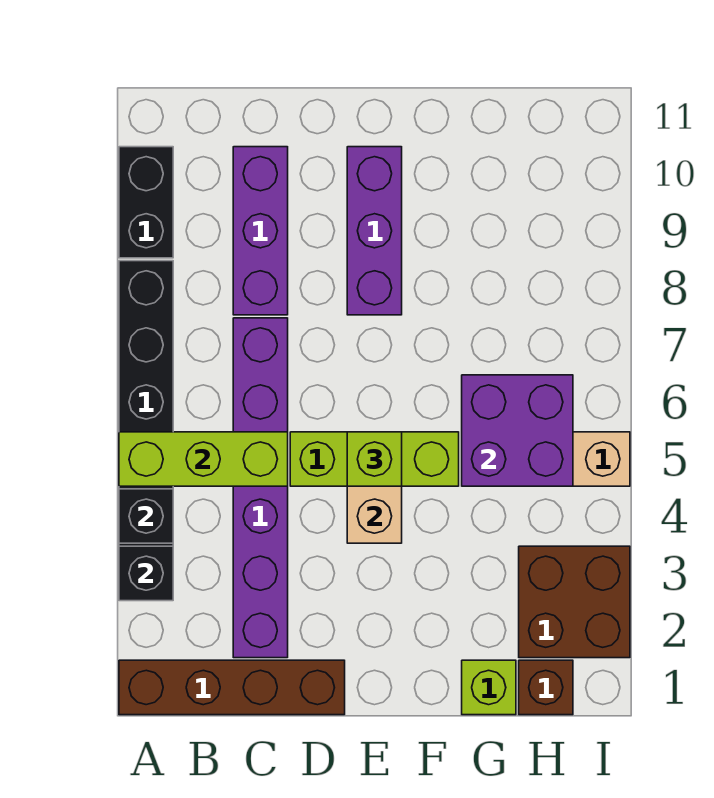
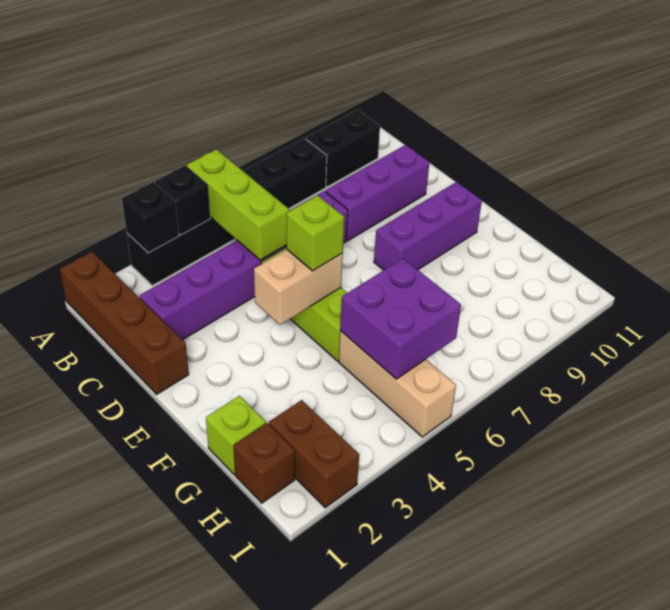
brown brick H2:I3 level 1 -> brown brick H2:I2 level 1

